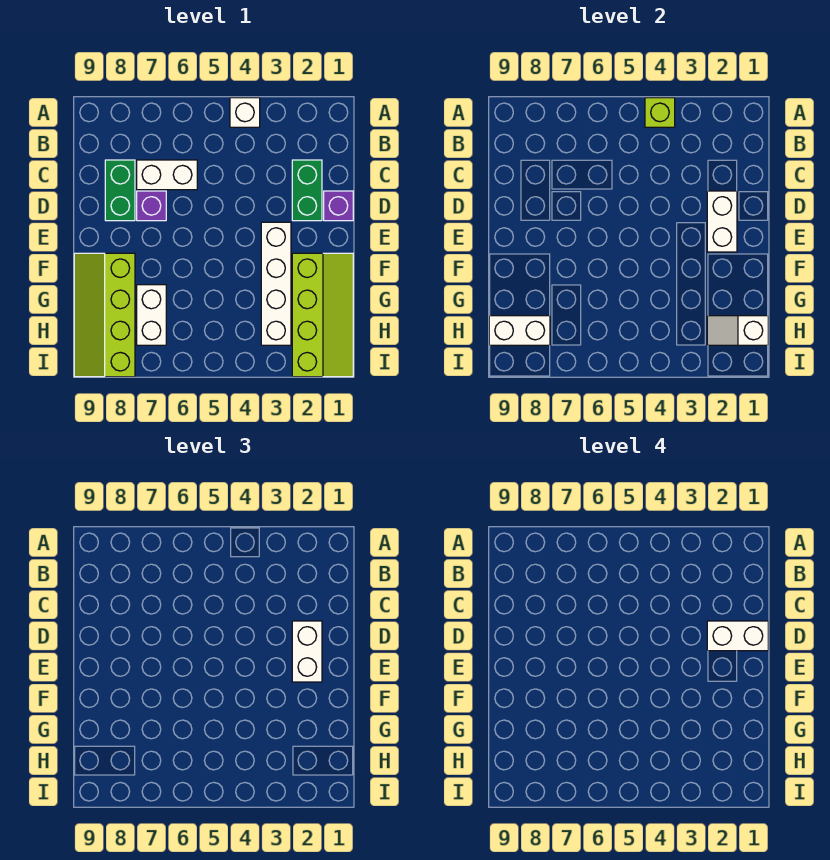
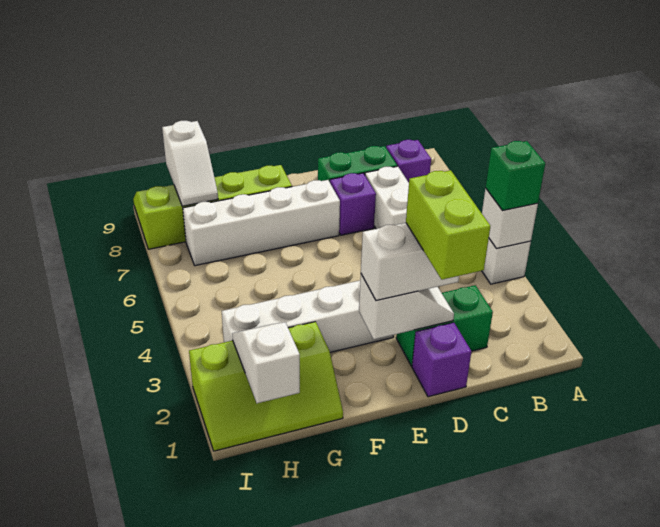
lime brick A4 level 2 -> white brick A4 level 2
none -> green brick A4 level 3
none -> purple brick B8 level 1
white brick D1:D2 level 4 -> lime brick D1:D2 level 4
white brick D2:E2 level 2 -> white slope D2:E2 level 2 top E
lime slope F1:I2 level 1 top 2 -> lime slope G1:I2 level 1 top 2
white brick G7:H7 level 1 -> white brick E7:H7 level 1
white brick H8:H9 level 2 -> white slope H8:H9 level 2 top 9

